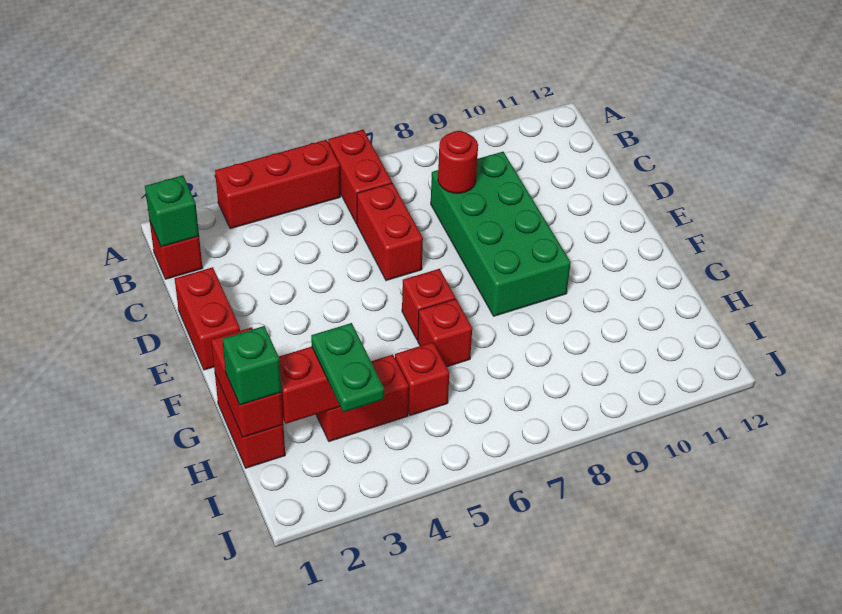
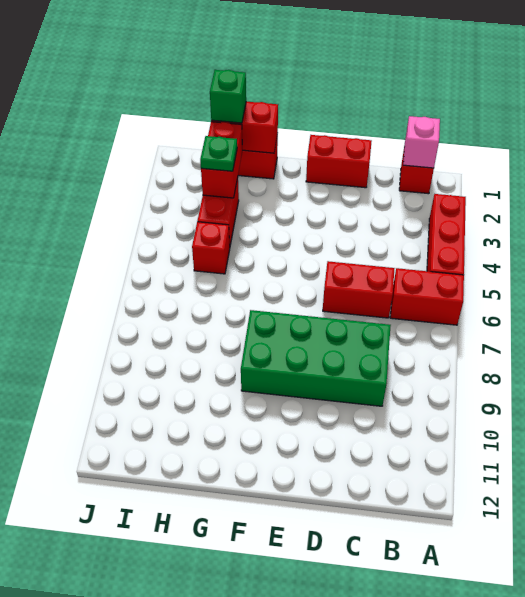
green brick B1 level 2 -> pink brick B1 level 2
red round brick C8 level 2 -> none
red brick F6 level 1 -> none
red brick G6 level 1 -> none
green plate H3:I3 level 3 -> green plate H3 level 3

